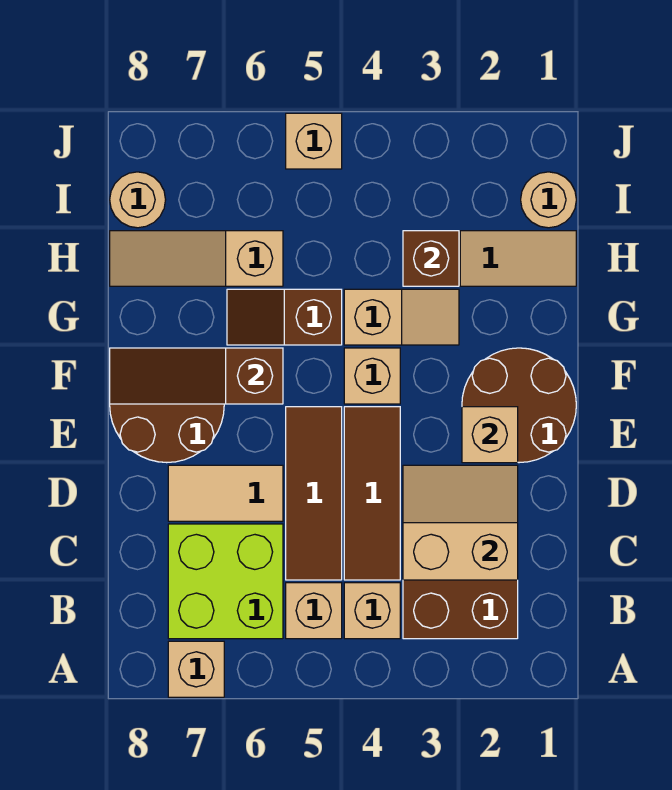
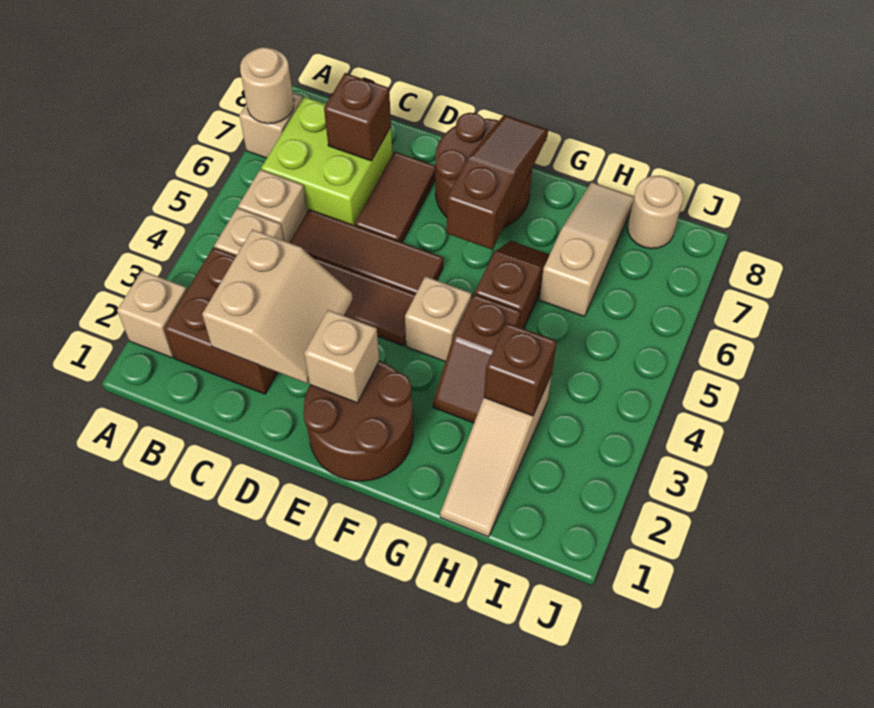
none -> brown brick C7 level 2
tan tile D6:D7 level 1 -> brown tile D6:D7 level 1
tan slope G3:G4 level 1 top 4 -> brown slope G3:G4 level 1 top 4
tan round brick I1 level 1 -> tan round brick A7 level 2
tan brick J5 level 1 -> tan brick A2 level 1

